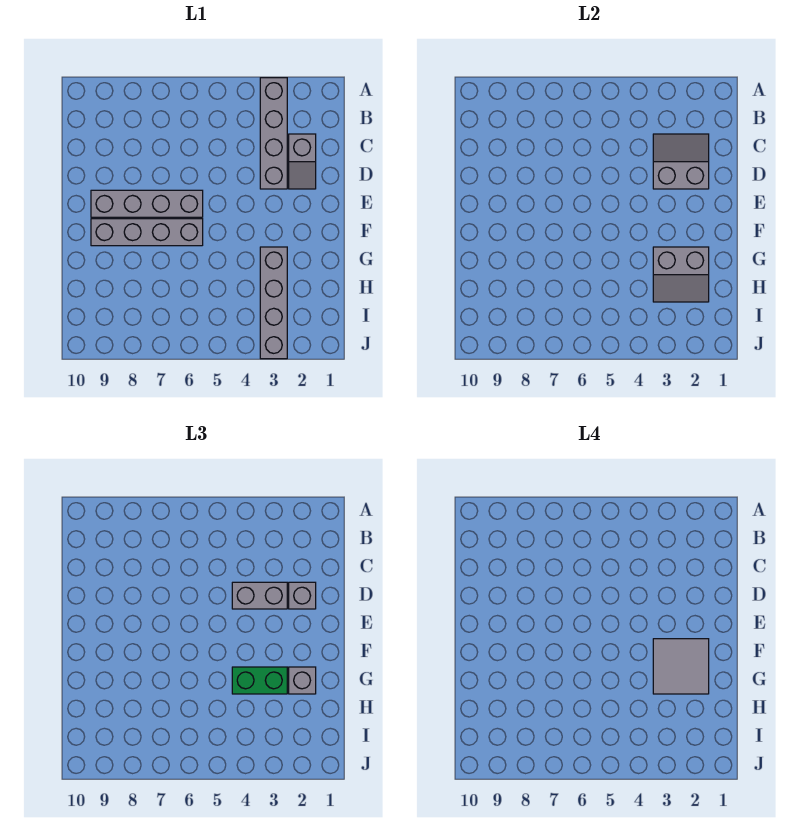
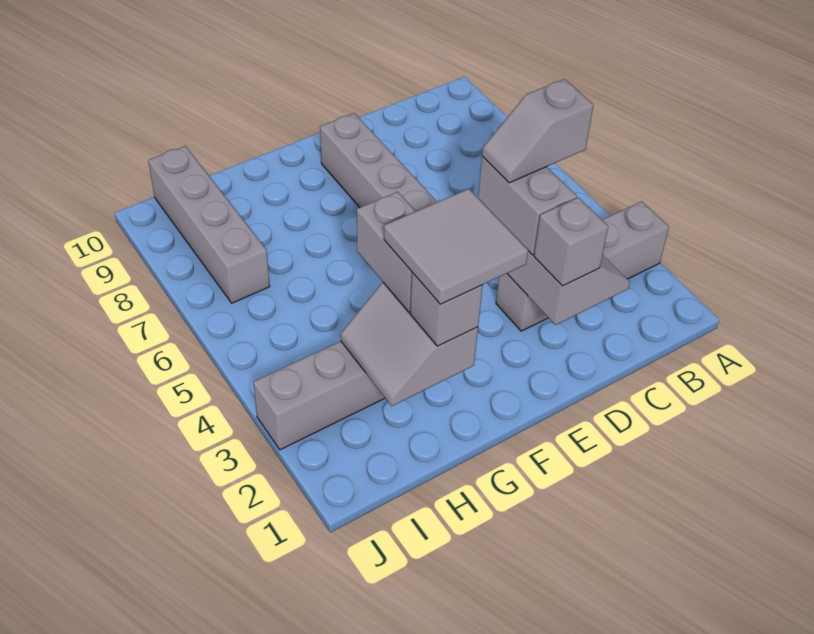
grey slope C2:D2 level 1 top C -> grey slope C4:D4 level 4 top C
grey brick F6:F9 level 1 -> grey brick I7:I10 level 1
green brick G3:G4 level 3 -> grey brick G3:G4 level 3

